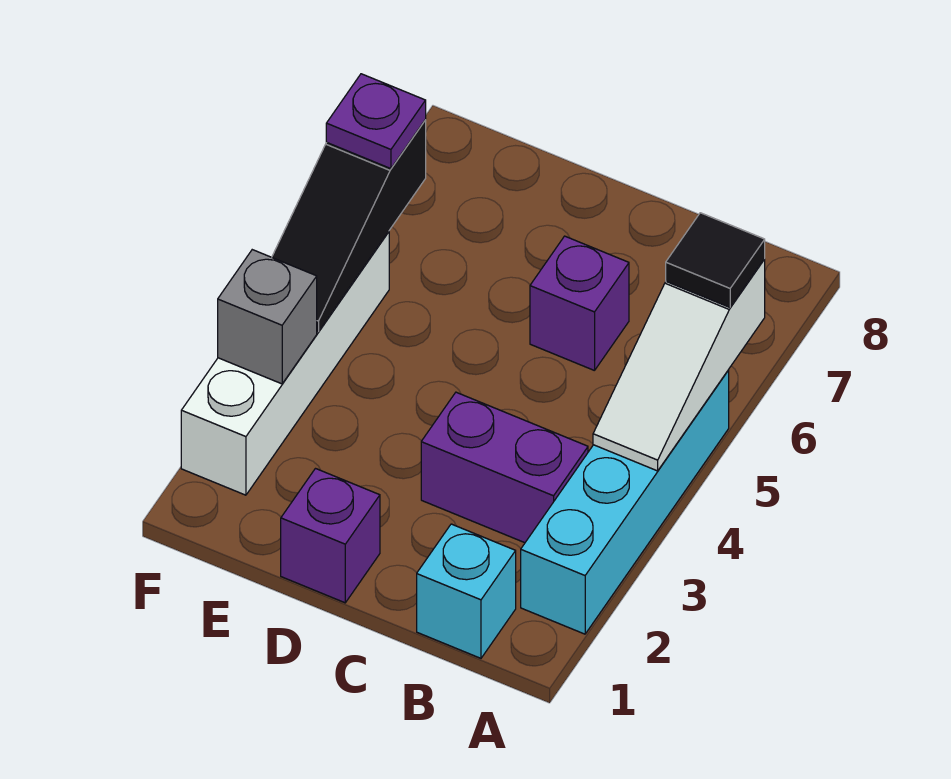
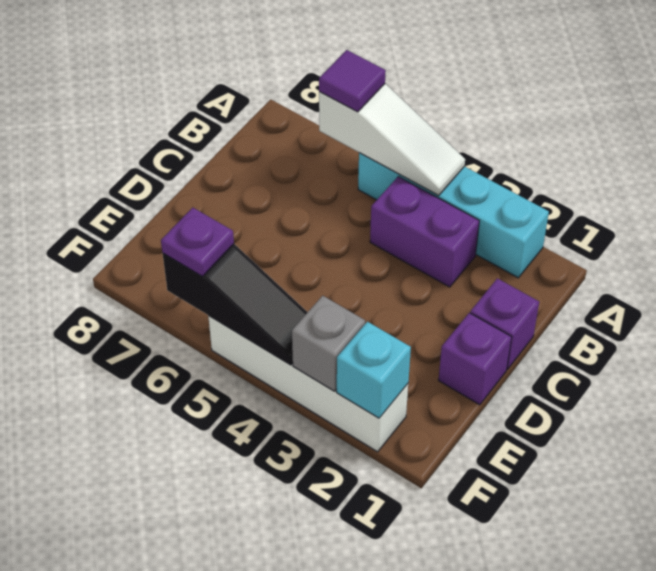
black tile A6 level 3 -> purple tile A6 level 3
cyan brick B1 level 1 -> cyan brick F2 level 2
purple brick B3:C3 level 1 -> purple brick B3:B4 level 1
purple brick C6 level 1 -> purple brick C1 level 1

